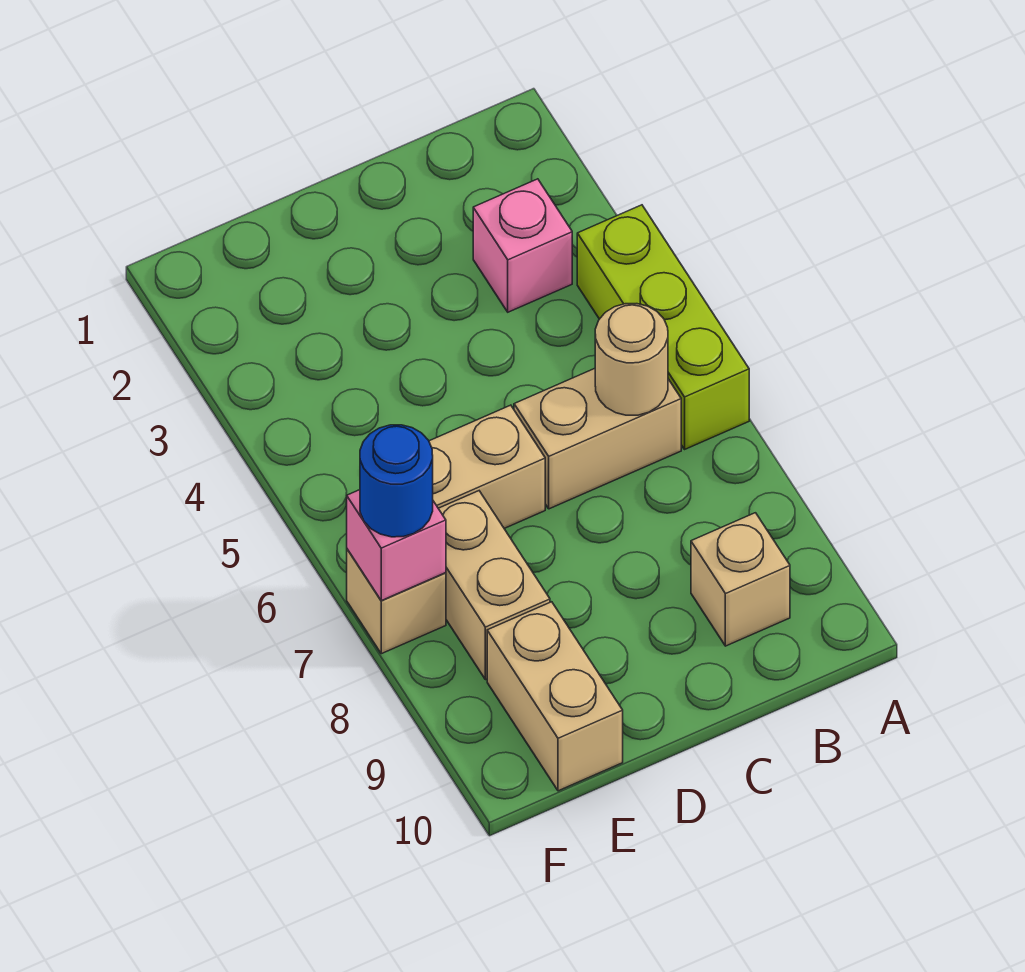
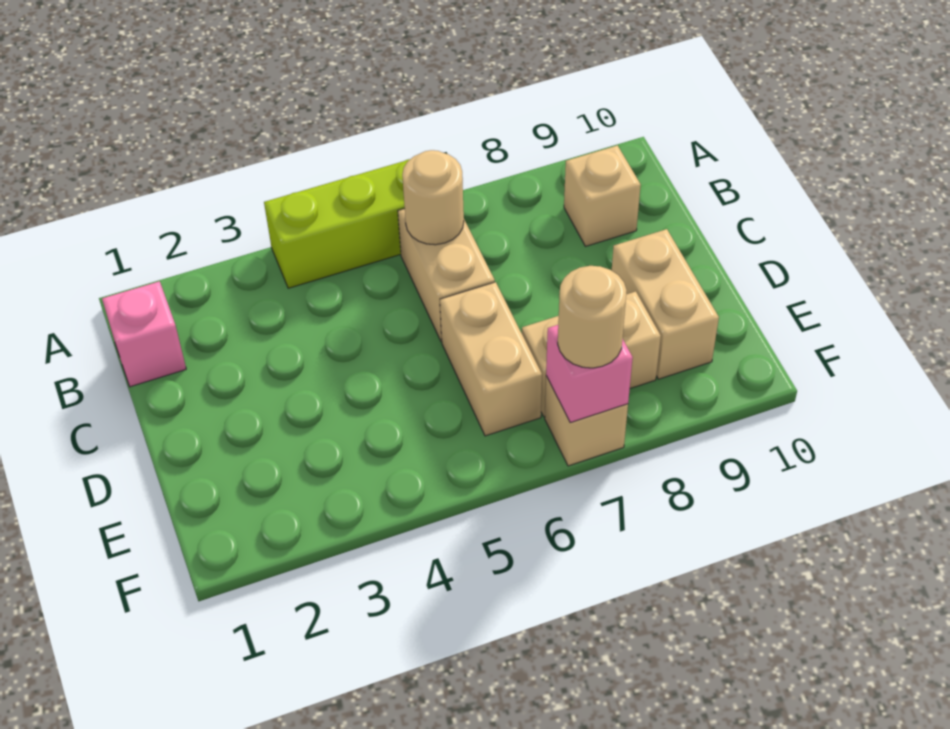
pink brick B3 level 1 -> pink brick B1 level 1
tan brick E9:E10 level 1 -> tan brick D9:E9 level 1
blue round brick F7 level 3 -> tan round brick F7 level 3

